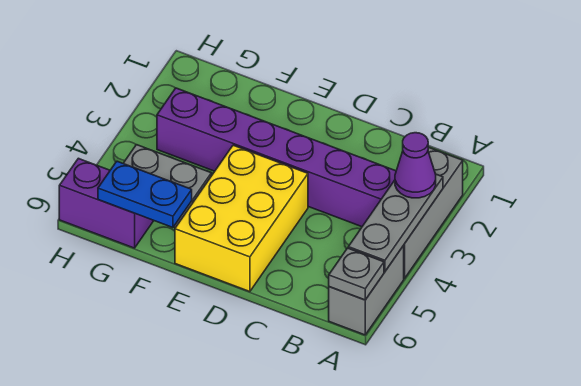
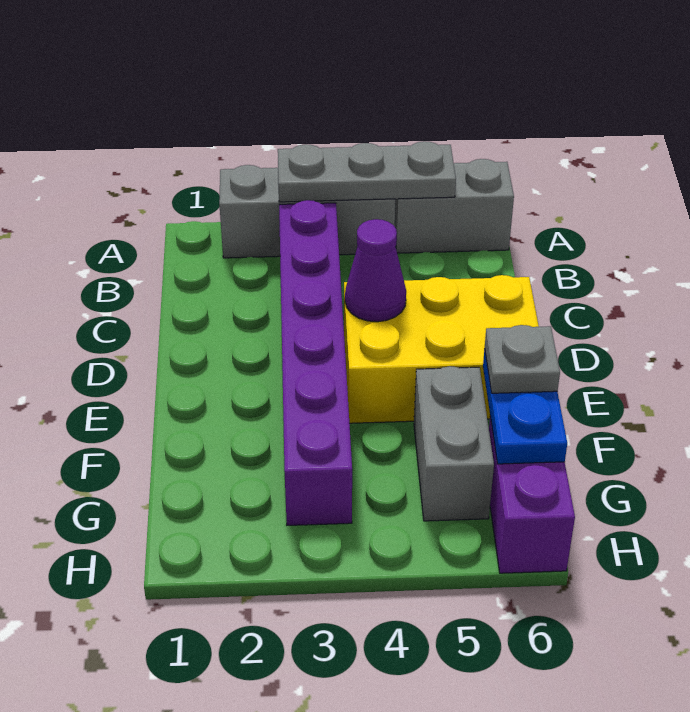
purple cone A3 level 3 -> purple cone D4 level 2
grey plate A6 level 2 -> grey plate F6 level 3

